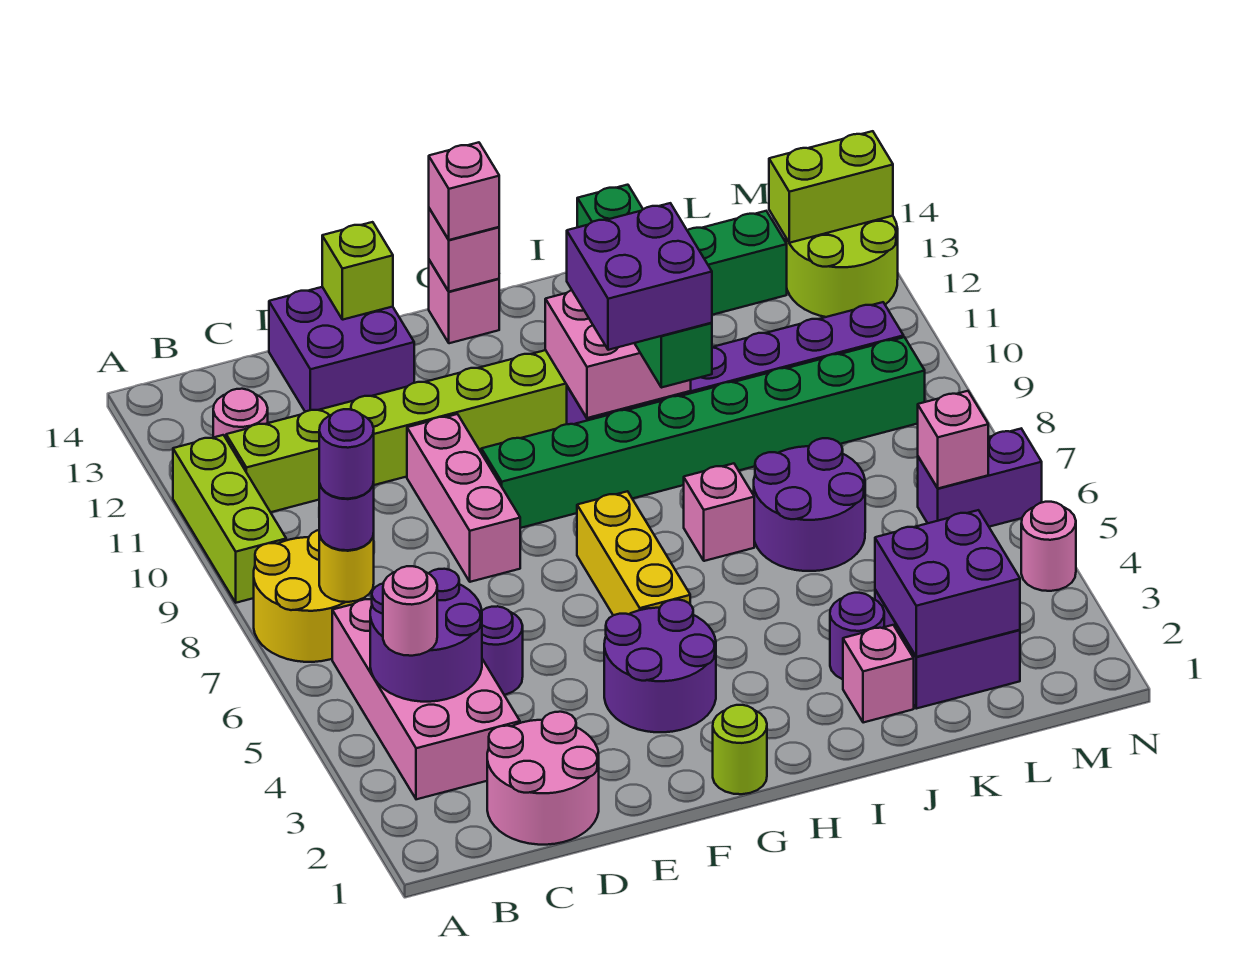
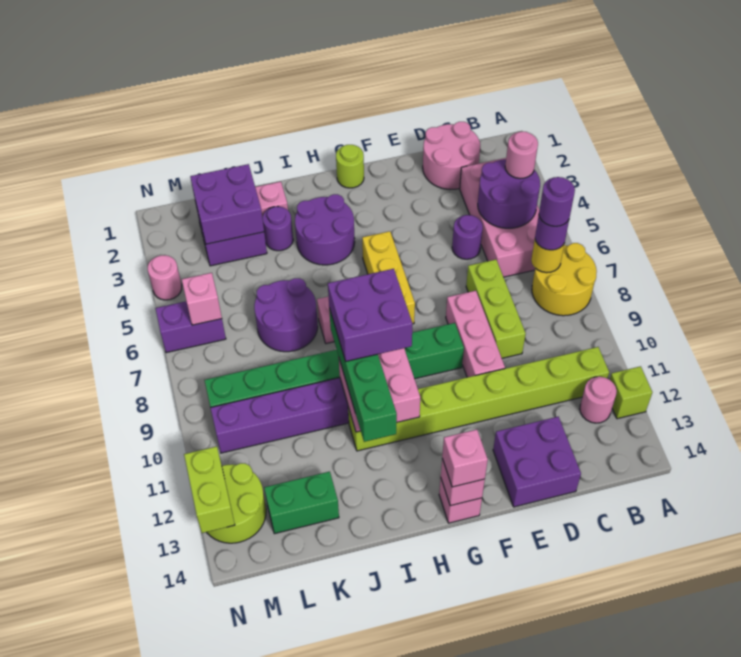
lime brick A9:A11 level 1 -> lime brick D7:D9 level 1
lime brick E14 level 2 -> lime brick A12 level 1
purple round brick F3:G4 level 1 -> purple round brick H3:I4 level 1
lime brick M13:N13 level 2 -> lime brick N12:N13 level 2

